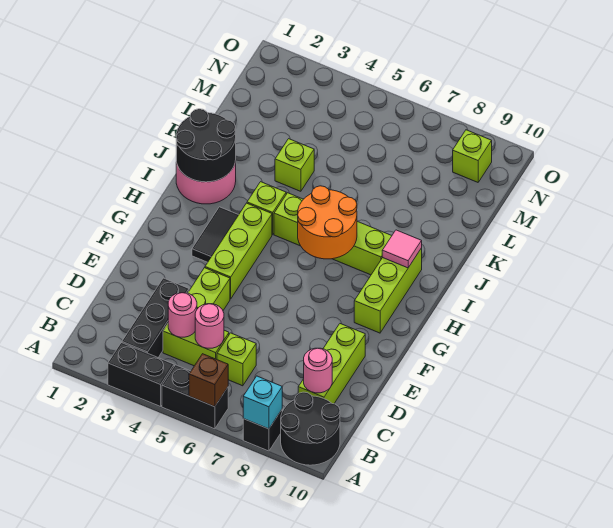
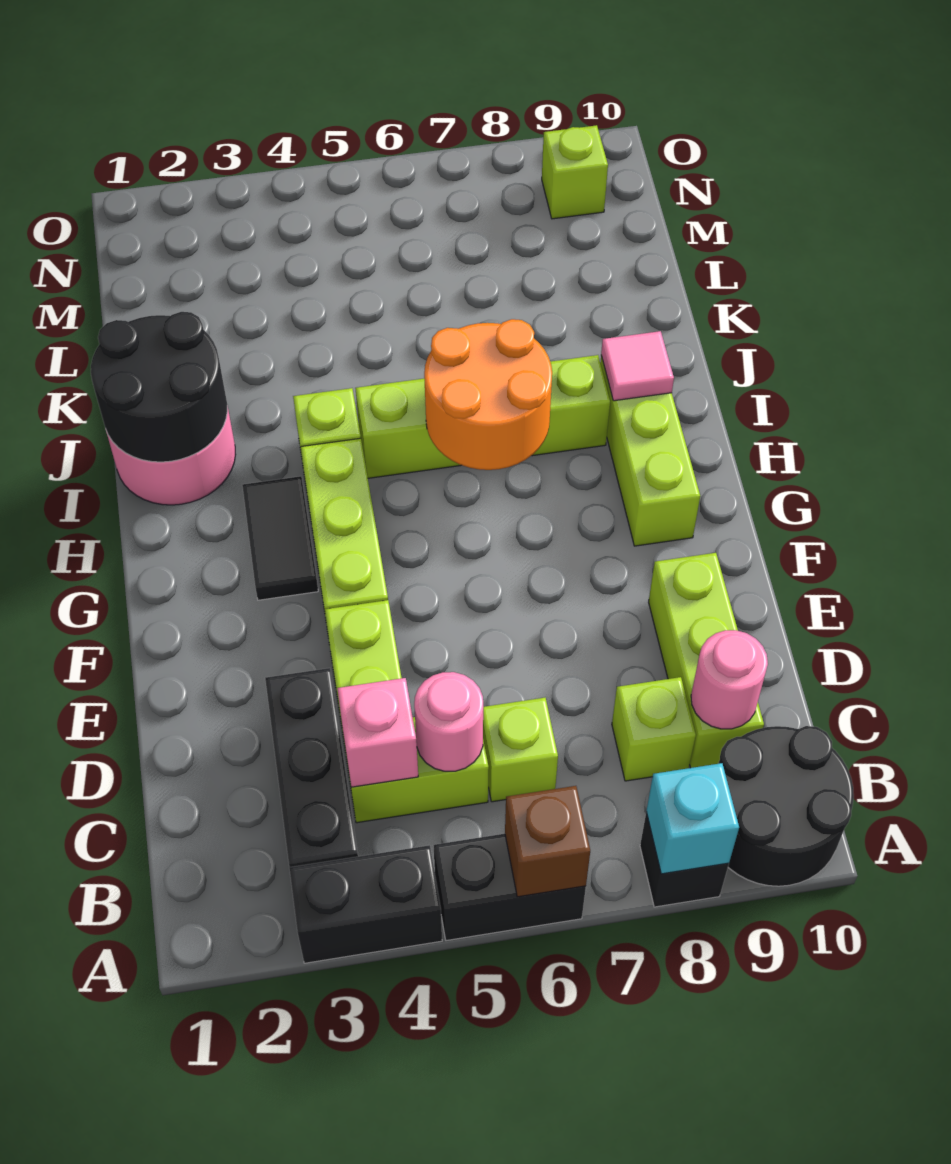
pink round brick C4 level 2 -> pink brick C4 level 2
lime brick K4 level 1 -> lime brick C8 level 1

